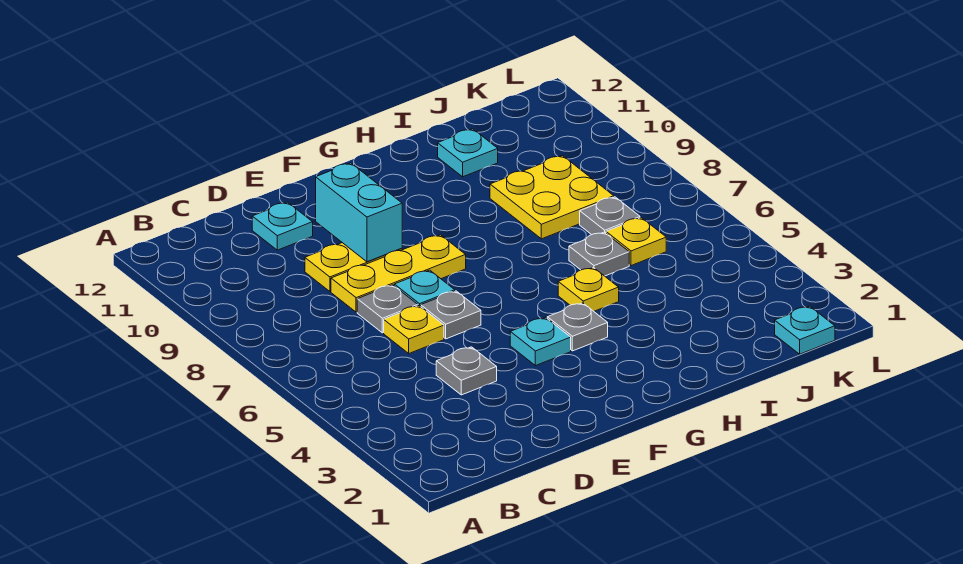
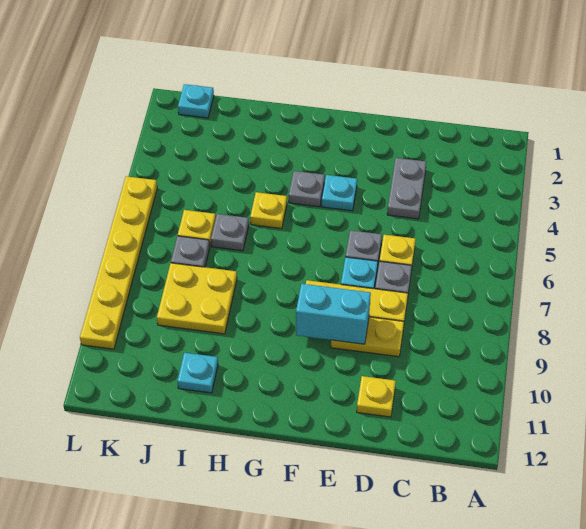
grey plate D4 level 1 -> grey plate D3:D4 level 1
cyan plate D11 level 1 -> yellow plate D11 level 1
cyan brick E9:E10 level 2 -> cyan brick E9:F9 level 2
none -> yellow plate L5:L10 level 1

